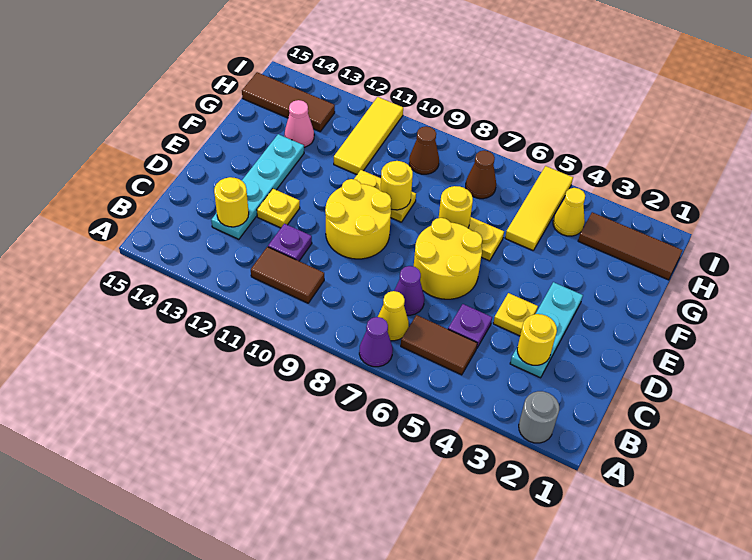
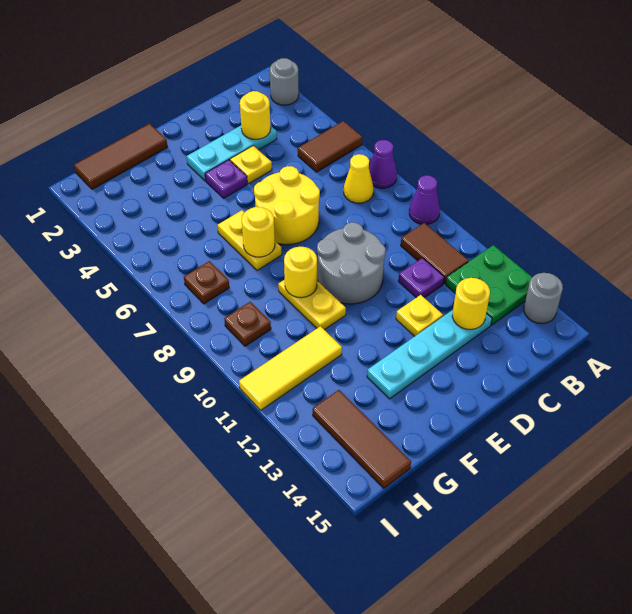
none -> green plate A12:B13 level 1
none -> grey round brick A14 level 1
brown tile B5:B6 level 1 -> brown tile A5:B5 level 1
purple plate C5 level 1 -> purple plate E4 level 1
purple cone C7 level 1 -> purple cone A9 level 1
yellow round brick D9:E10 level 1 -> grey round brick D9:E10 level 1
yellow tile G5:I5 level 1 -> none
pink cone G13 level 1 -> none
brown tile H1:H3 level 1 -> brown tile F1:H1 level 1
yellow cone H4 level 1 -> none
brown cone H7 level 1 -> brown plate H7 level 1
brown cone H9 level 1 -> brown plate H9 level 1

